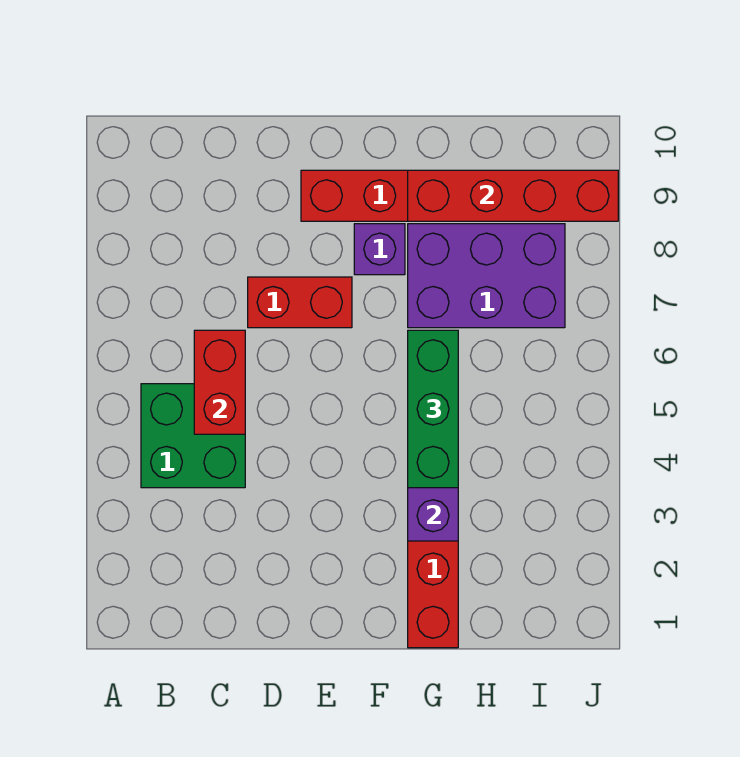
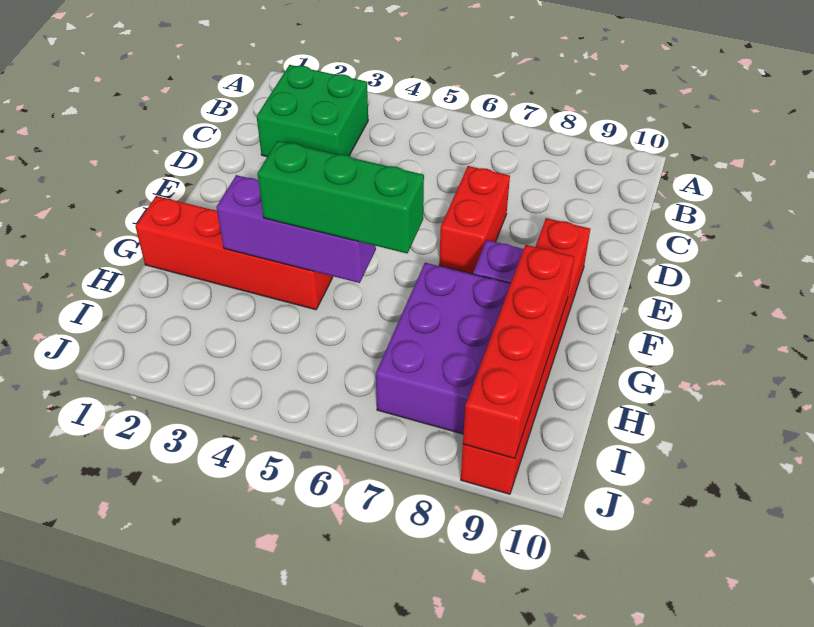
green brick B4:C5 level 1 -> green brick B2:C3 level 1
red brick C5:C6 level 2 -> none

